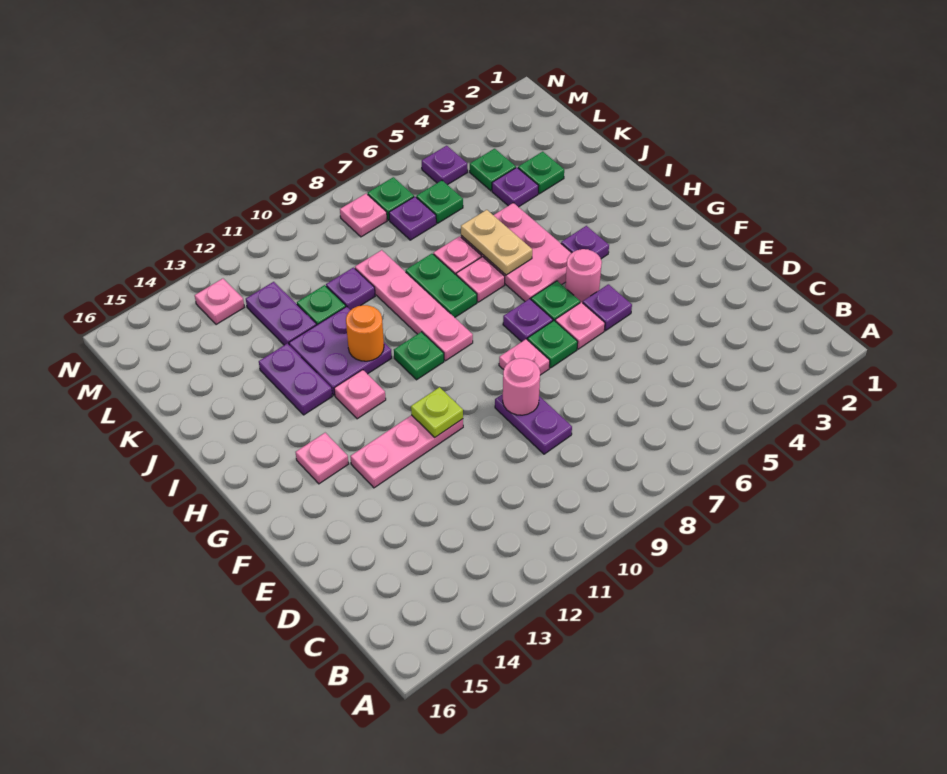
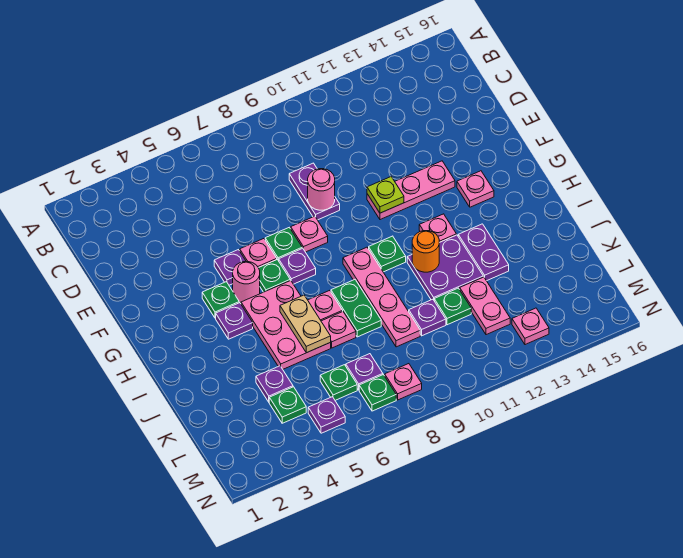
green plate K3 level 1 -> green plate G4 level 1
purple plate K12:L12 level 1 -> pink plate K12:L12 level 1

